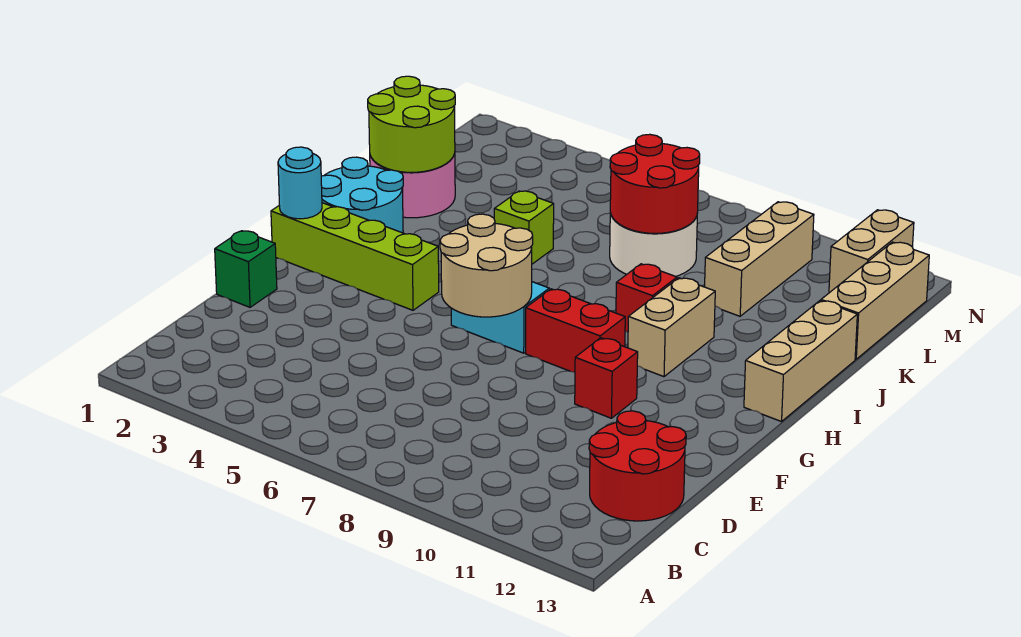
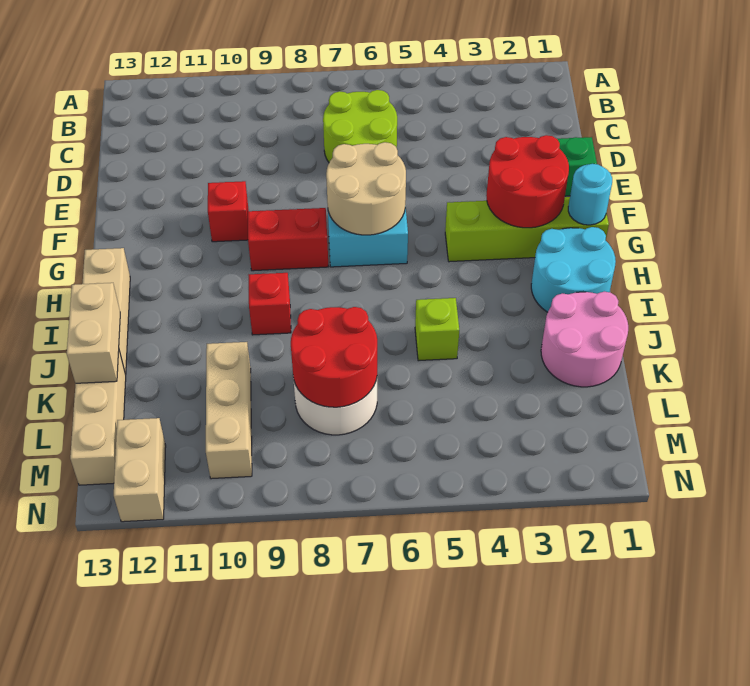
red round brick C12:D13 level 1 -> red round brick F2:G3 level 2
tan brick H10:I10 level 1 -> tan brick J13:K13 level 2
lime round brick J1:K2 level 2 -> lime round brick C6:D7 level 1

